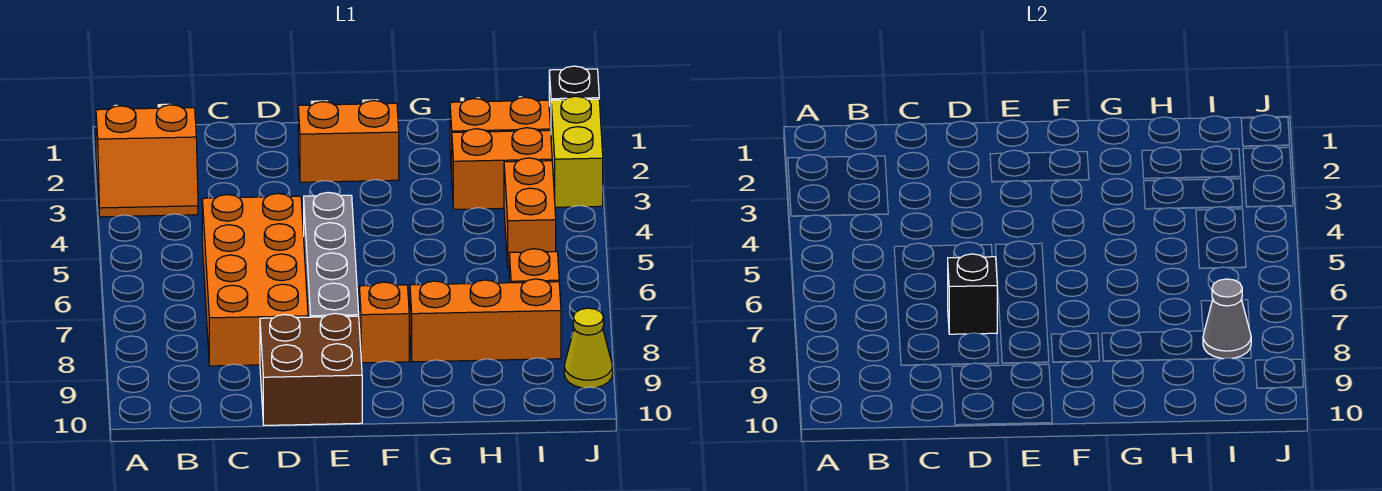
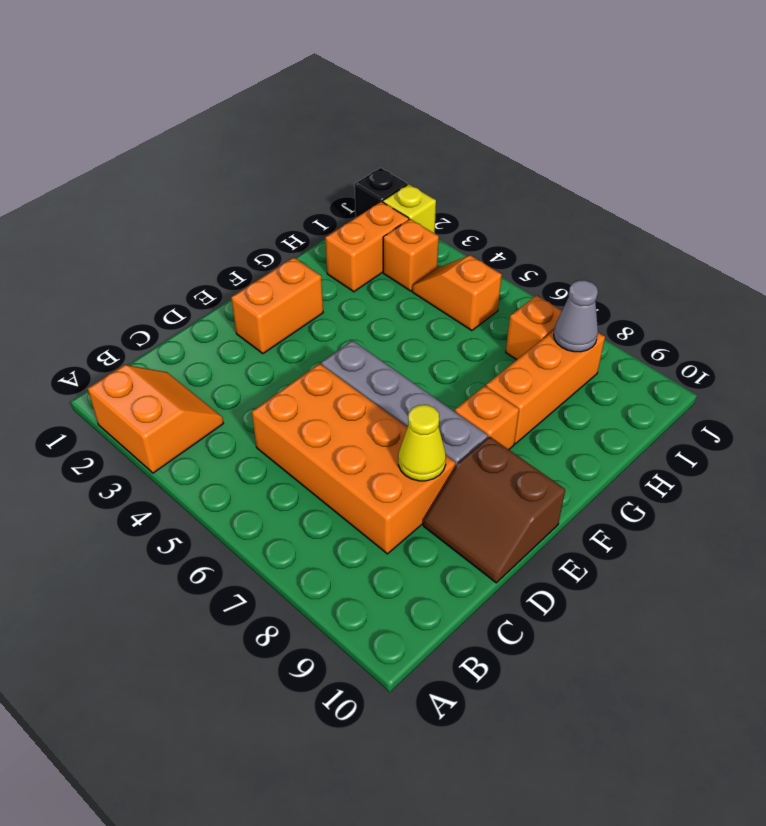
orange slope A2:B3 level 1 top 2 -> orange slope A2:B3 level 1 top A
black brick D7 level 2 -> none
brown brick D9:E10 level 1 -> brown slope D9:E10 level 1 top E
orange brick H3:I3 level 1 -> orange brick I3 level 1
orange brick I4:I5 level 1 -> orange slope I4:I5 level 1 top 5
yellow brick J2:J3 level 1 -> yellow brick J2 level 1
yellow cone J9 level 1 -> yellow cone D8 level 2

